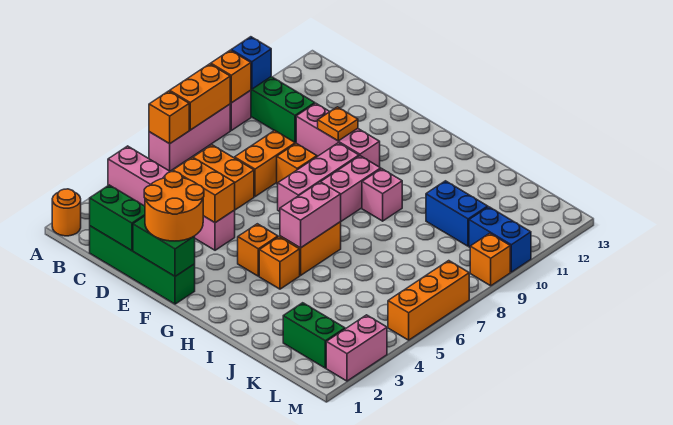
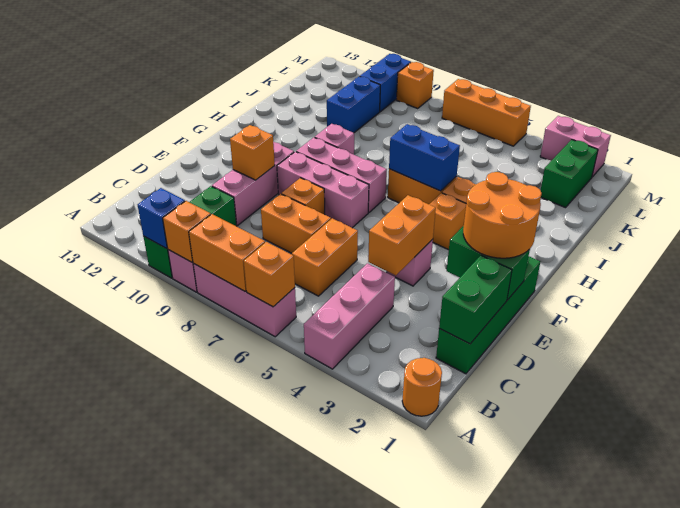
green brick E1:F1 level 2 -> green brick E1:E2 level 2
orange plate E10 level 2 -> orange brick E10 level 2
pink brick H5:H6 level 2 -> blue brick H5:H6 level 2

